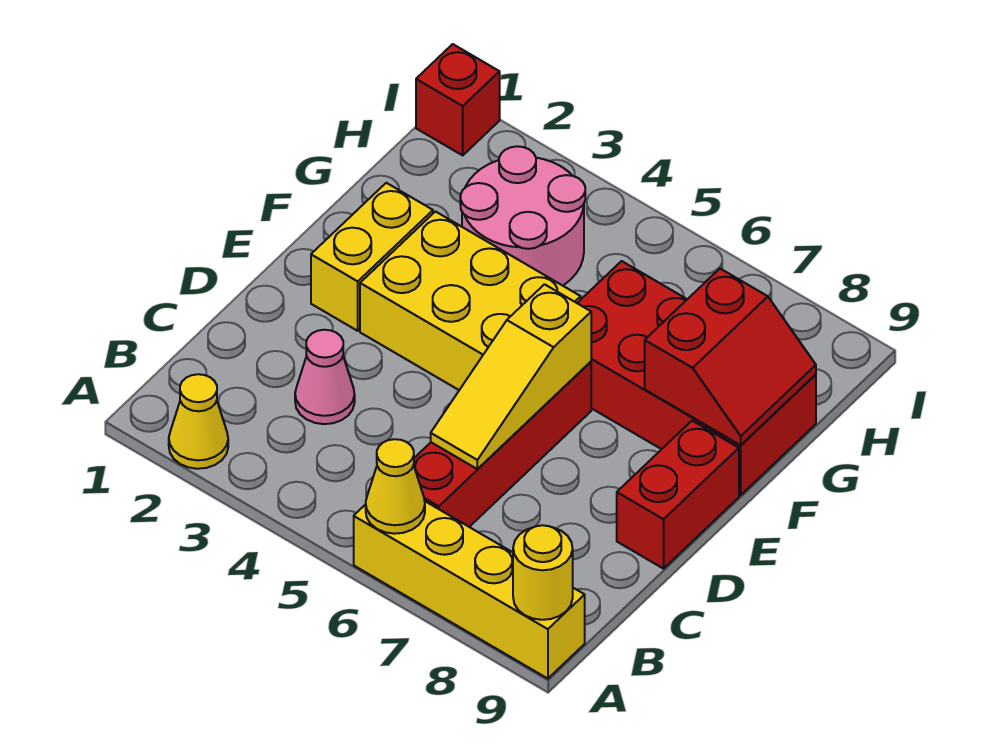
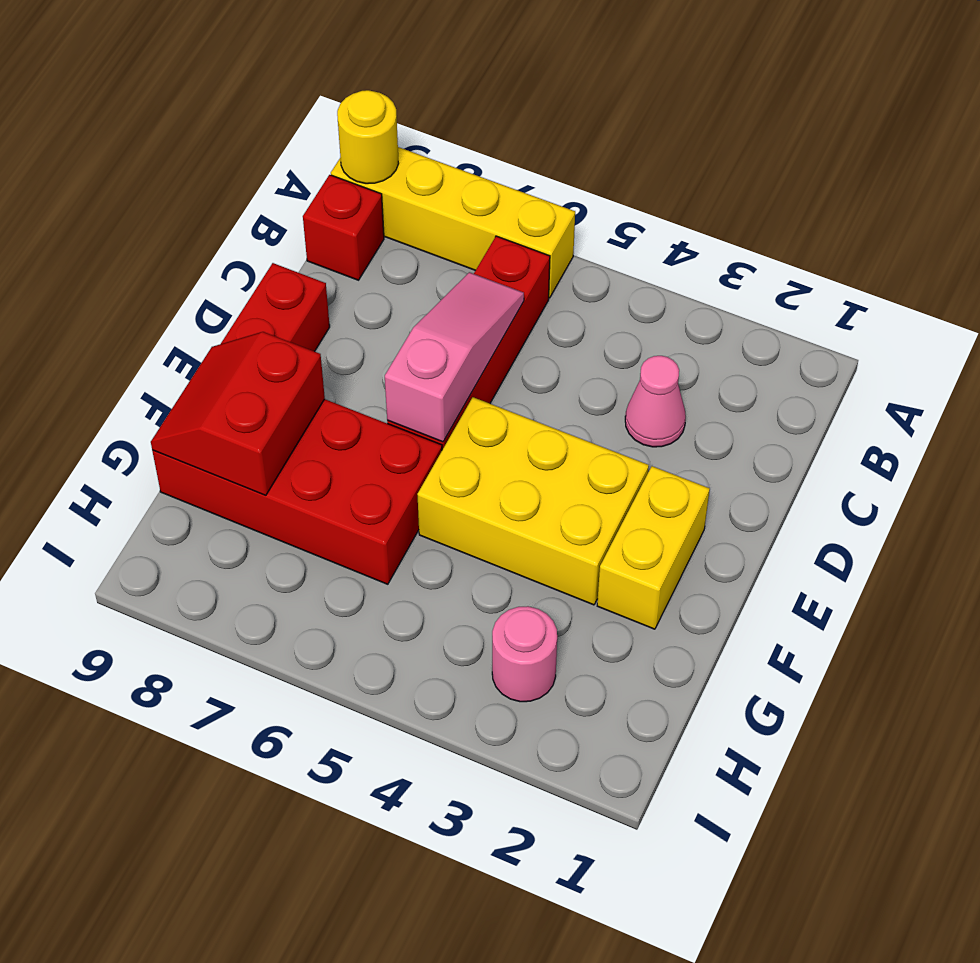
yellow cone A2 level 1 -> none
yellow cone A6 level 2 -> none
yellow slope C6:E6 level 2 top E -> pink slope C6:E6 level 2 top E
pink round brick G3:H4 level 1 -> pink round brick H3 level 1
red brick I1 level 1 -> red brick B9 level 1

